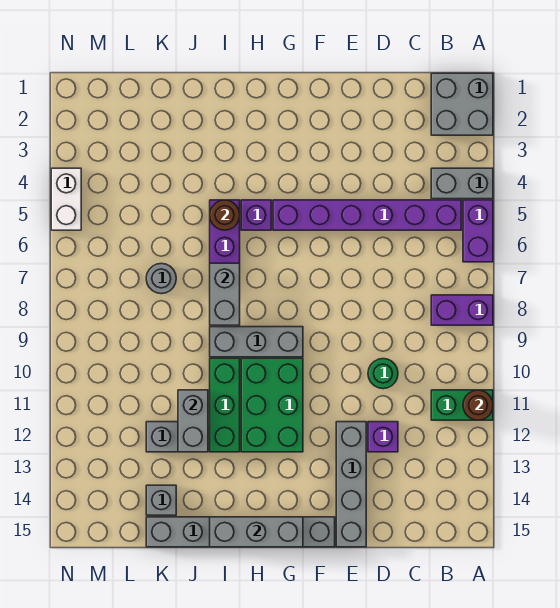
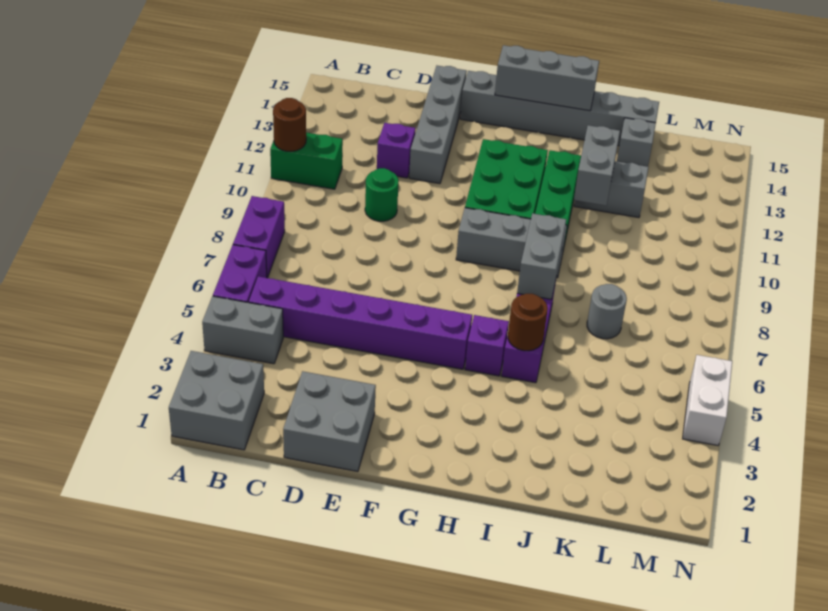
purple brick A8:B8 level 1 -> purple brick A7:A8 level 1
none -> grey brick D1:E2 level 1

